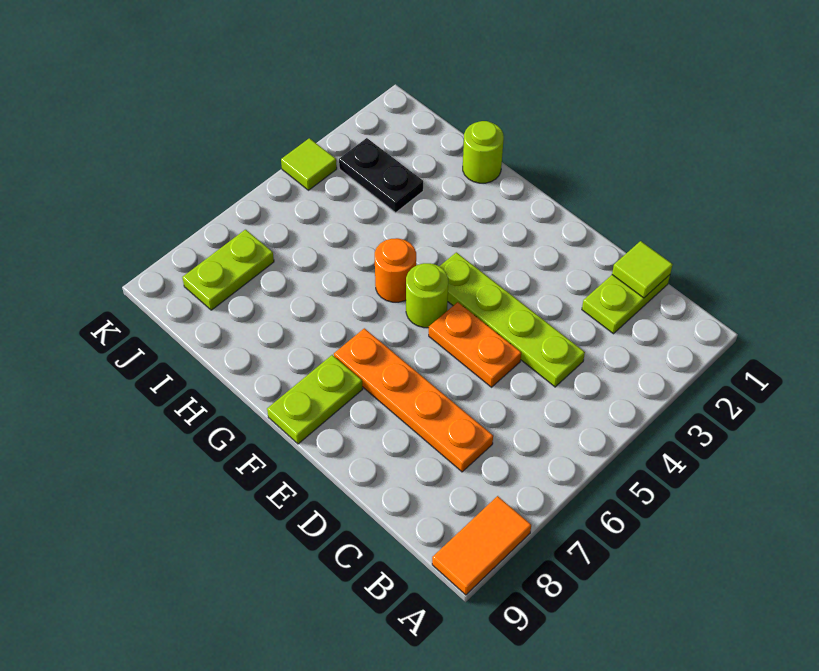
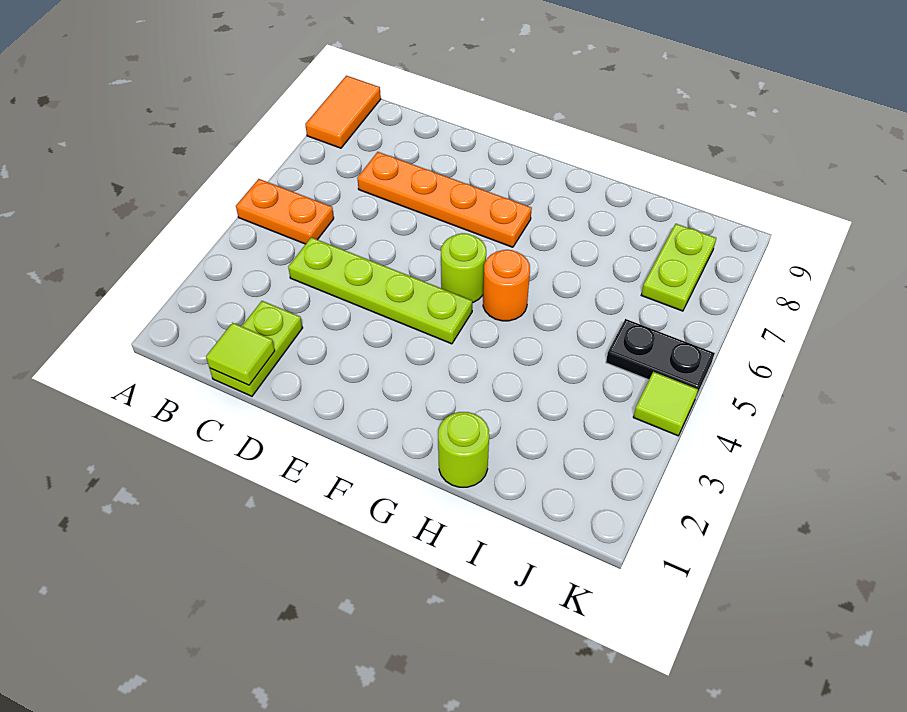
orange plate D5:E5 level 1 -> orange plate A5:B5 level 1
lime plate F8:F9 level 1 -> none
black plate I3:J3 level 1 -> black plate J5:K5 level 1

